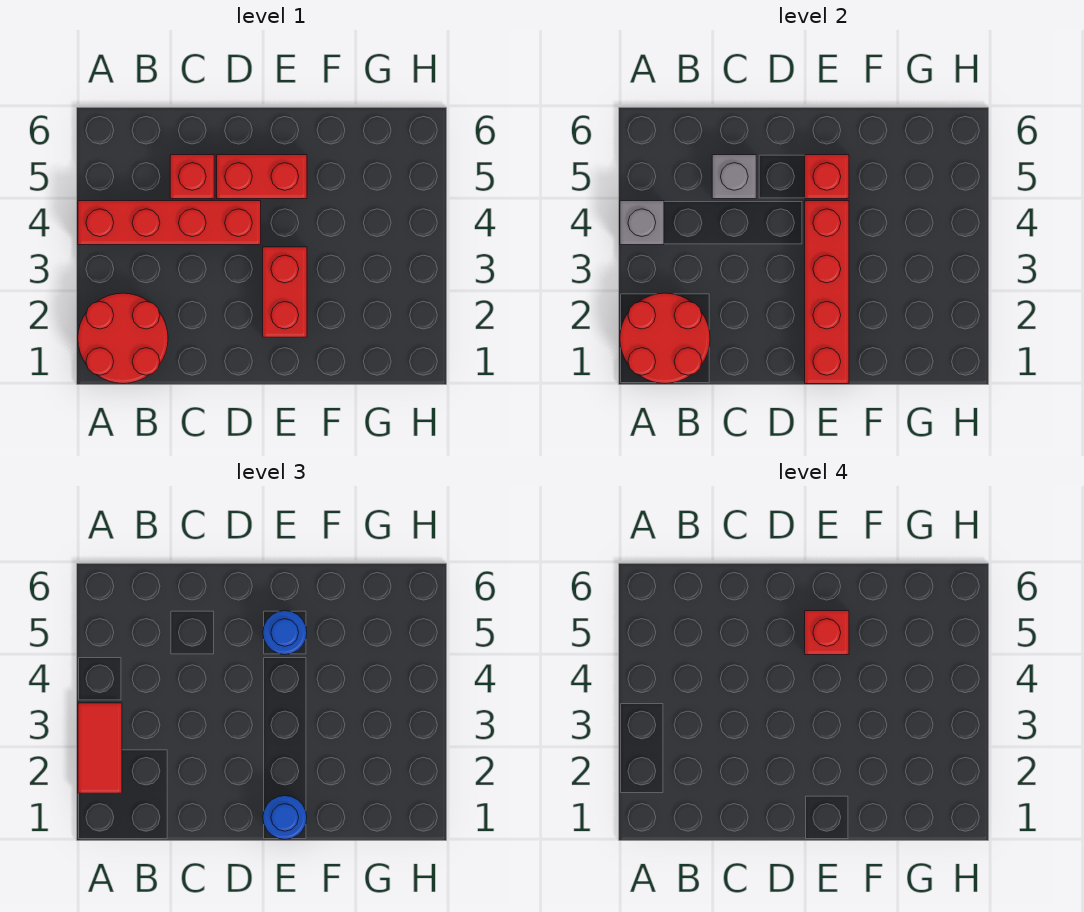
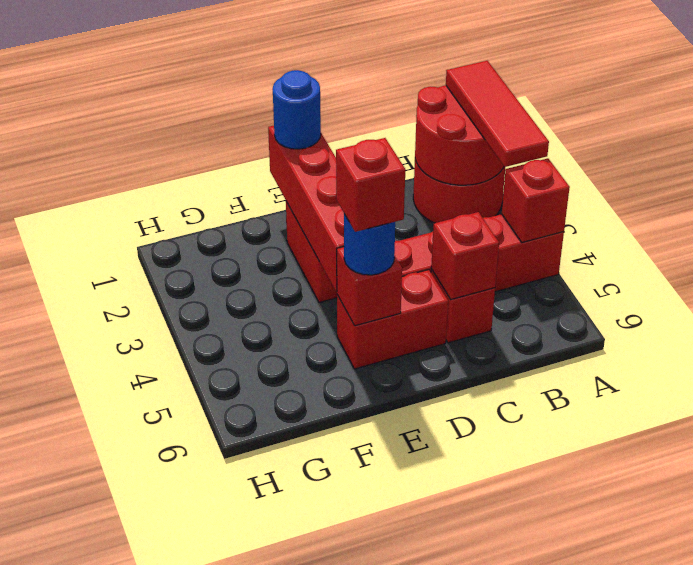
red tile A2:A3 level 3 -> red tile A1:A3 level 3
grey brick A4 level 2 -> red brick A4 level 2
grey brick C5 level 2 -> red brick C5 level 2

